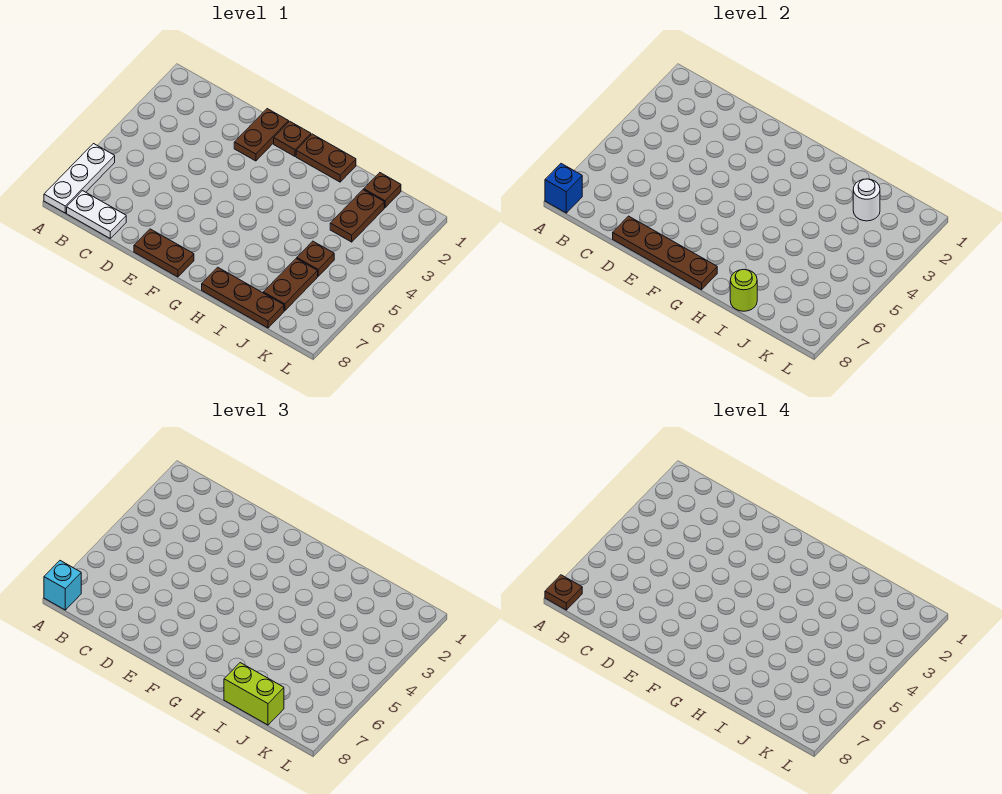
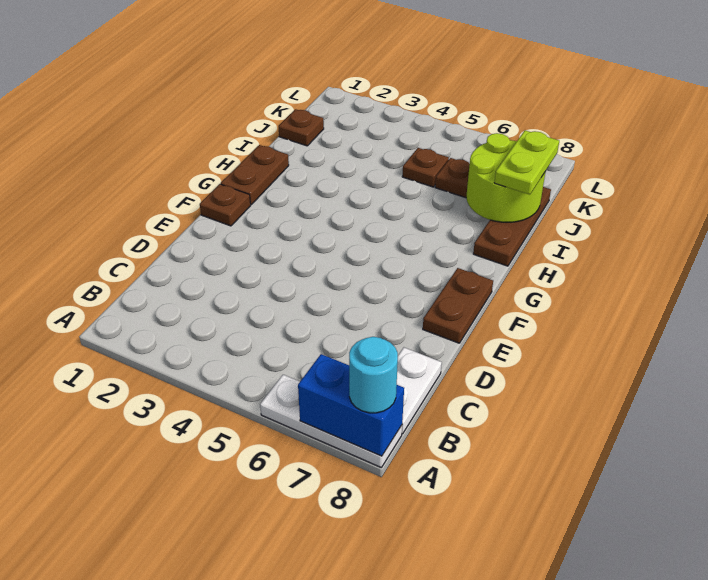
blue brick A8 level 2 -> blue brick A7:A8 level 2
cyan brick A8 level 3 -> cyan round brick A8 level 3
brown plate A8 level 4 -> none
brown plate D8:G8 level 2 -> none
brown plate E1:E2 level 1 -> none
lime round brick I8 level 2 -> lime round brick I7:J8 level 2
lime brick I8:J8 level 3 -> lime plate I8:J8 level 3
brown plate J2:J3 level 1 -> none
white round brick J2 level 2 -> none

